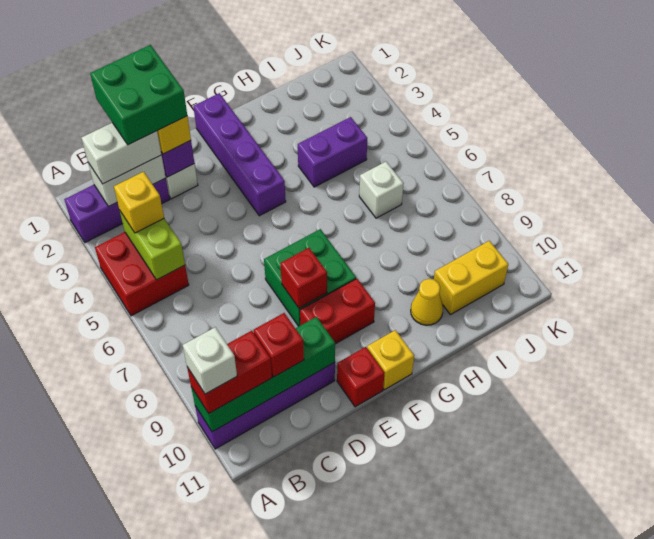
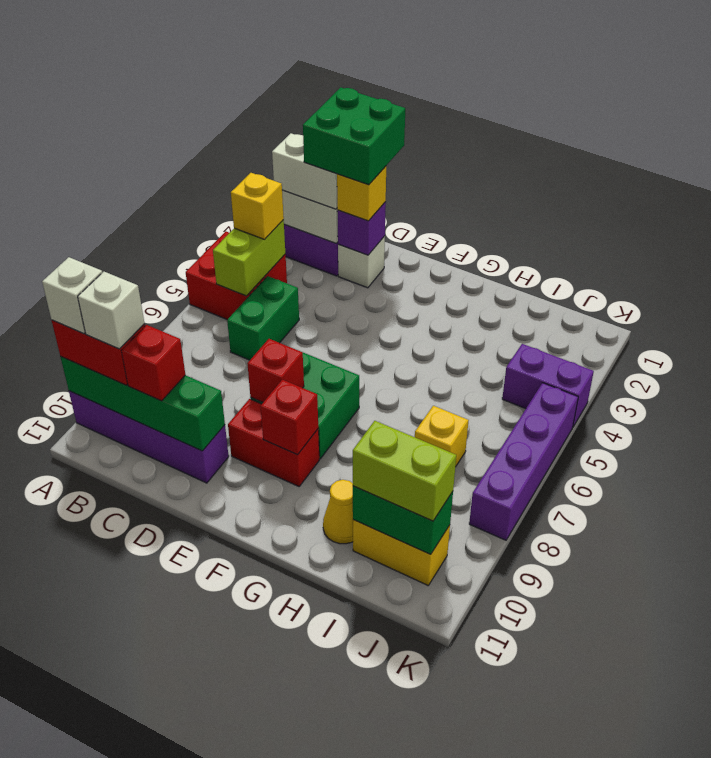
none -> green brick C5:C6 level 1
red brick E11 level 1 -> red brick F9 level 2
purple brick F1:F4 level 1 -> purple brick K5:K8 level 1
yellow brick F11 level 1 -> yellow brick I7 level 1
purple brick H4:I4 level 1 -> purple brick J4:K4 level 1
white brick I6 level 1 -> white brick B10 level 4
none -> green brick I10:J10 level 2
none -> lime brick I10:J10 level 3

